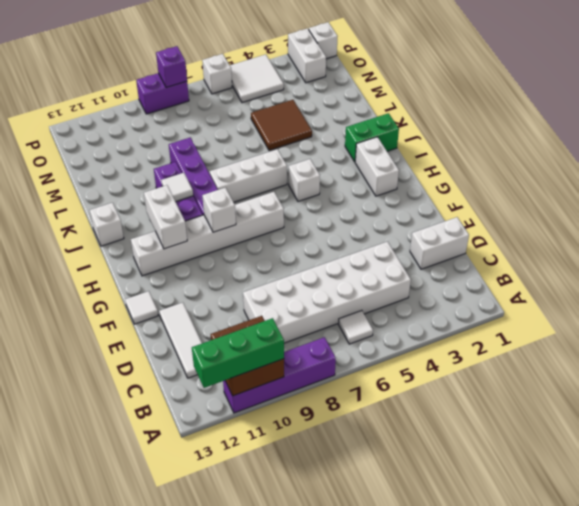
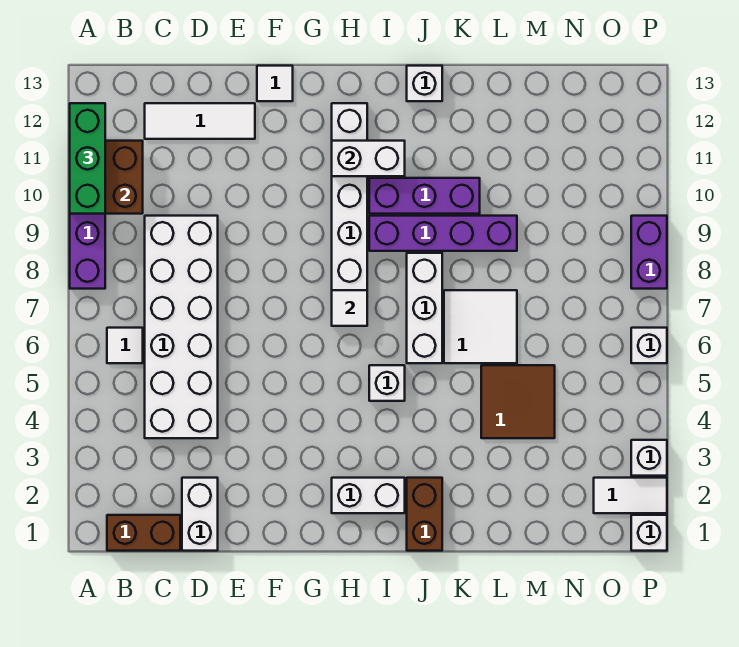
none -> brown brick B1:C1 level 1
white brick H9 level 2 -> white brick P3 level 1
green brick J1:J2 level 1 -> brown brick J1:J2 level 1
white tile J10 level 2 -> white tile H7 level 2
white brick O2:P2 level 1 -> white tile O2:P2 level 1
white tile O4:P5 level 1 -> white tile K6:L7 level 1
purple brick P8 level 2 -> none

